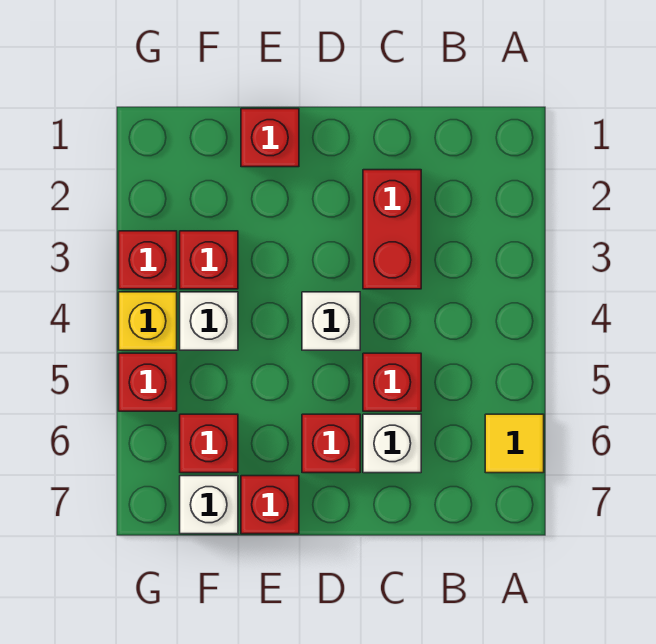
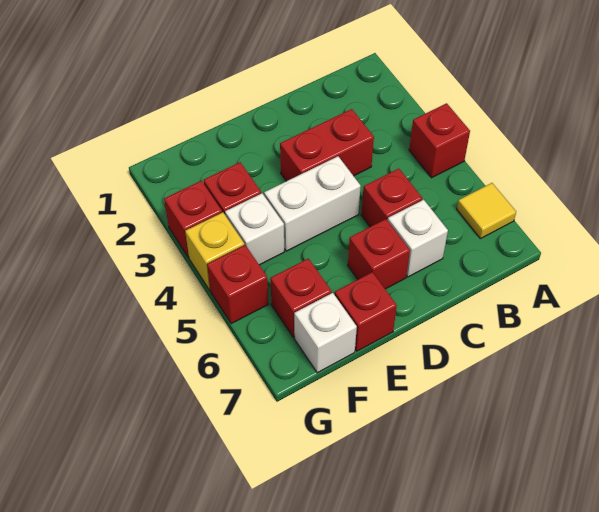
red brick C2:C3 level 1 -> red brick C3:D3 level 1
white brick D4 level 1 -> white brick D4:E4 level 1
red brick E1 level 1 -> red brick A4 level 1

